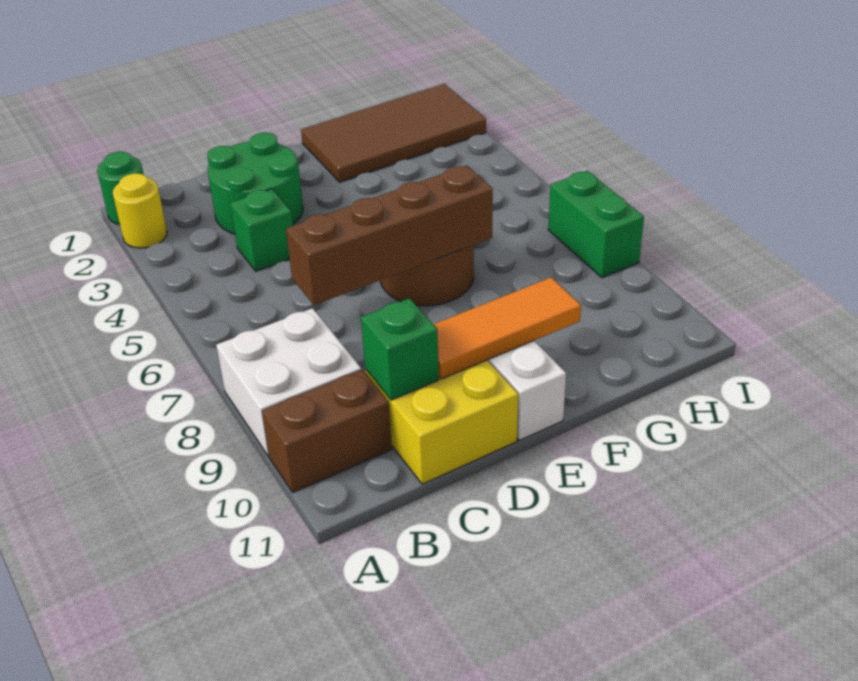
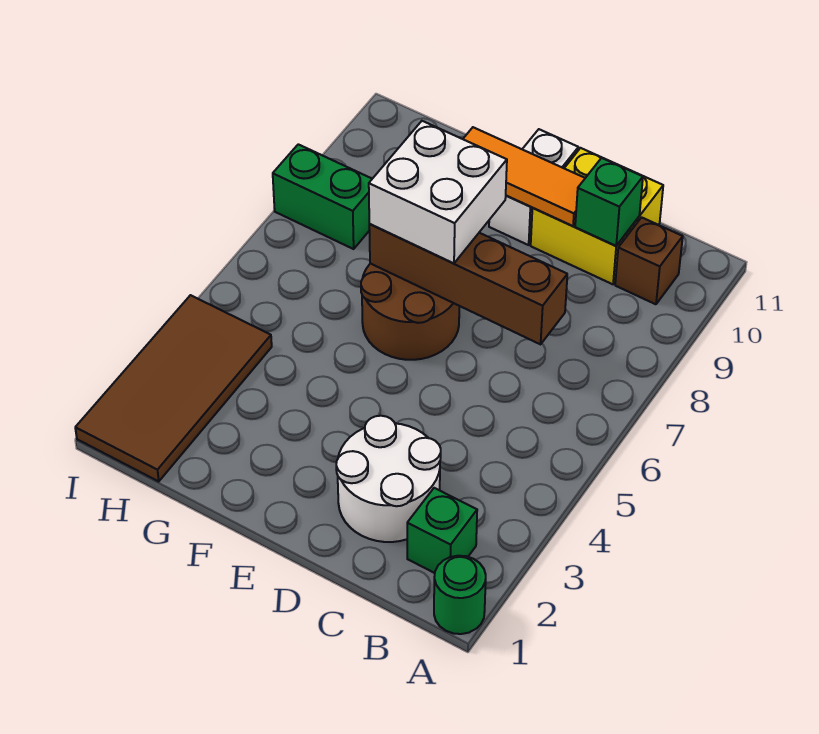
yellow round brick A2 level 1 -> none
white brick A8:B9 level 1 -> white brick E7:F8 level 3
brown brick A10:B10 level 1 -> brown brick B10 level 1
green round brick C2:D3 level 1 -> white round brick C2:D3 level 1
green brick C4 level 1 -> green brick B2 level 1
brown tile F1:I2 level 1 -> brown tile H1:I4 level 1
green brick I7:I8 level 1 -> green brick H8:I8 level 1

